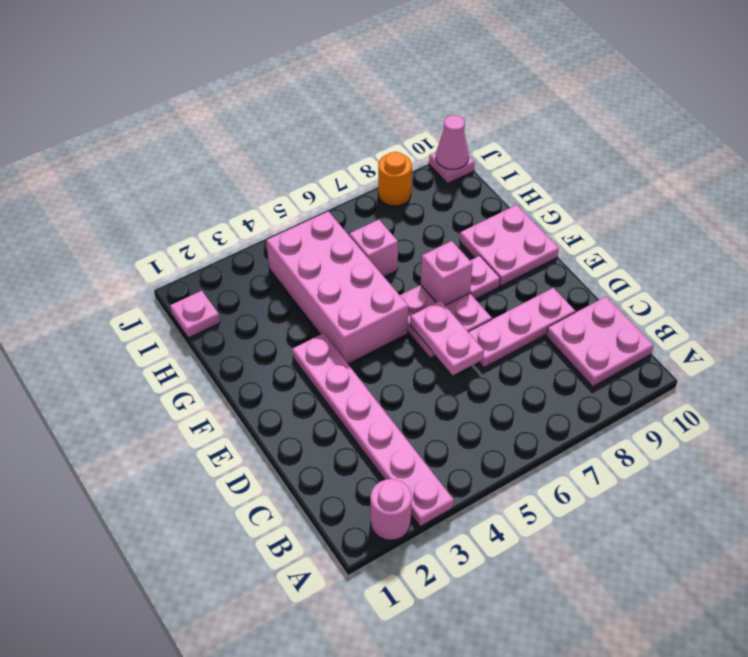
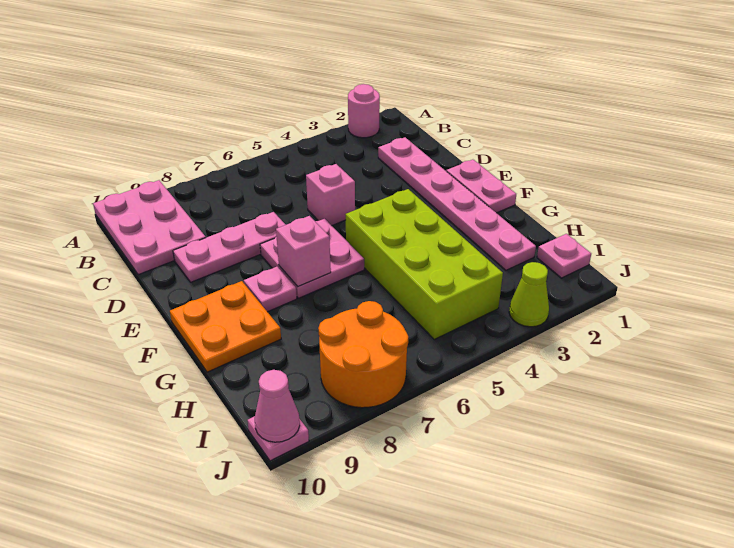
pink plate A3:F3 level 1 -> pink plate C2:H2 level 1
pink plate B9:C10 level 1 -> pink plate A9:C10 level 1
pink plate D6:E6 level 2 -> pink plate E1:F1 level 1
pink brick F4:I5 level 1 -> lime brick F4:I5 level 1
pink plate F9:G10 level 1 -> orange plate F9:G10 level 1
pink brick H6 level 1 -> pink brick D5 level 1
none -> lime cone J3 level 1
orange round brick J8 level 1 -> orange round brick I7:J8 level 1

